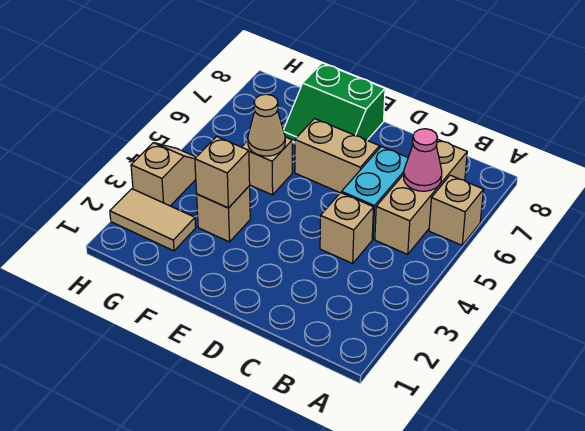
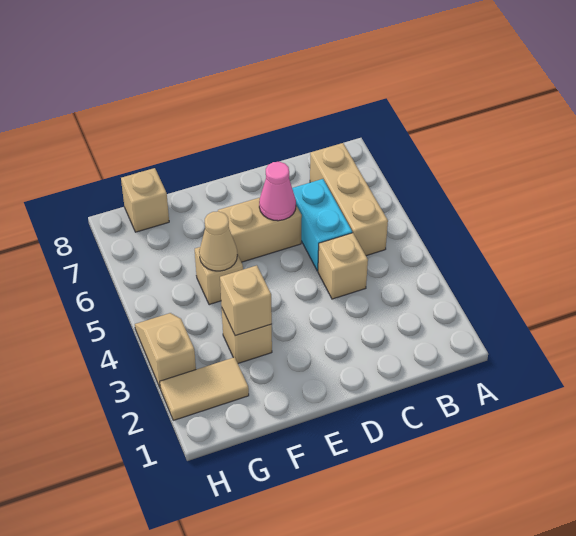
tan brick A6 level 1 -> tan brick G8 level 1
pink cone B6 level 2 -> pink cone D6 level 2
green slope E7:F8 level 1 top 8 -> none

